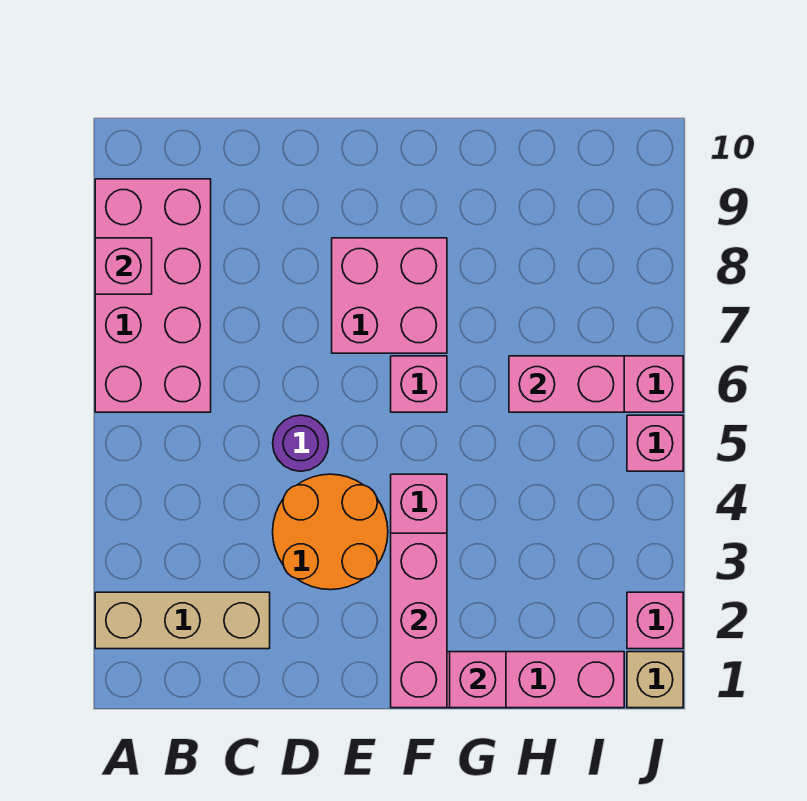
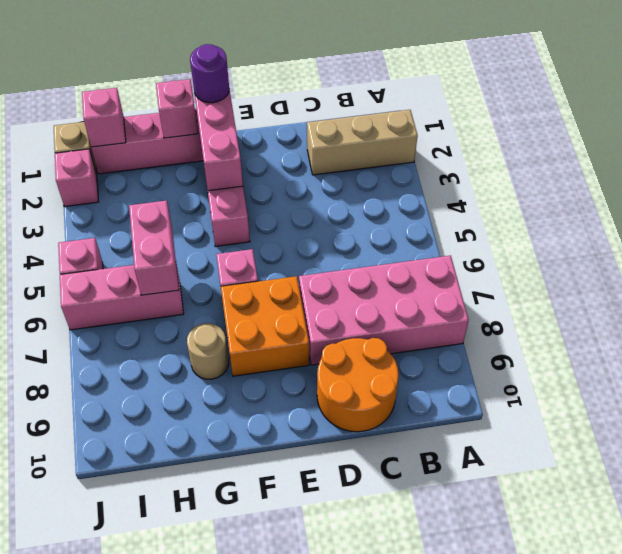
pink brick A6:B9 level 1 -> pink brick A7:D8 level 1
pink brick A8 level 2 -> pink brick I1 level 2
orange round brick D3:E4 level 1 -> orange round brick C9:D10 level 1
purple round brick D5 level 1 -> purple round brick F1 level 3
pink brick E7:F8 level 1 -> orange brick E7:F8 level 1
none -> tan round brick G8 level 1
pink brick H6:I6 level 2 -> pink brick H5:H6 level 2

